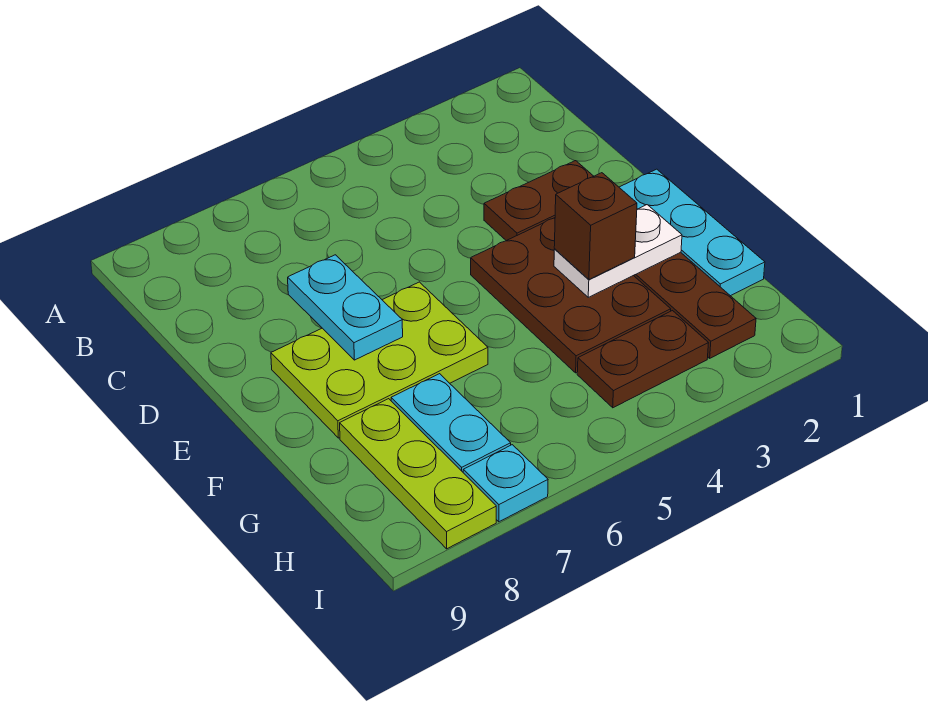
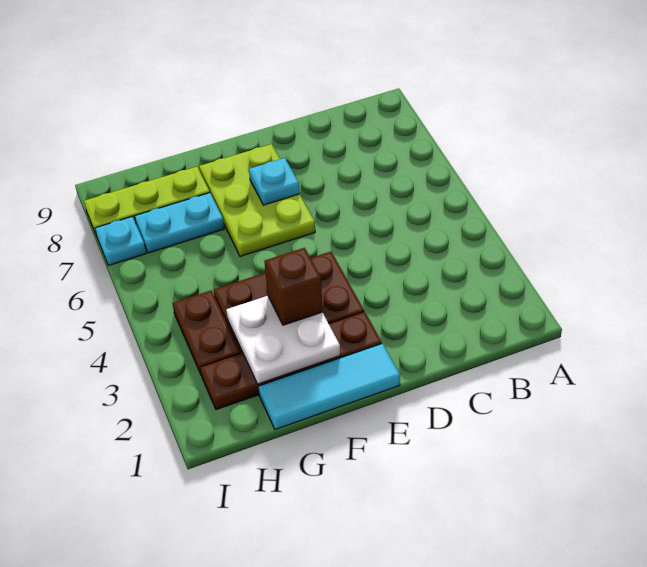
brown plate D2:D3 level 1 -> none
cyan plate D7:E7 level 2 -> cyan plate E7 level 2
cyan plate E1:G1 level 1 -> cyan tile E1:G1 level 1
white plate F2:F3 level 2 -> white plate F2:G3 level 2

